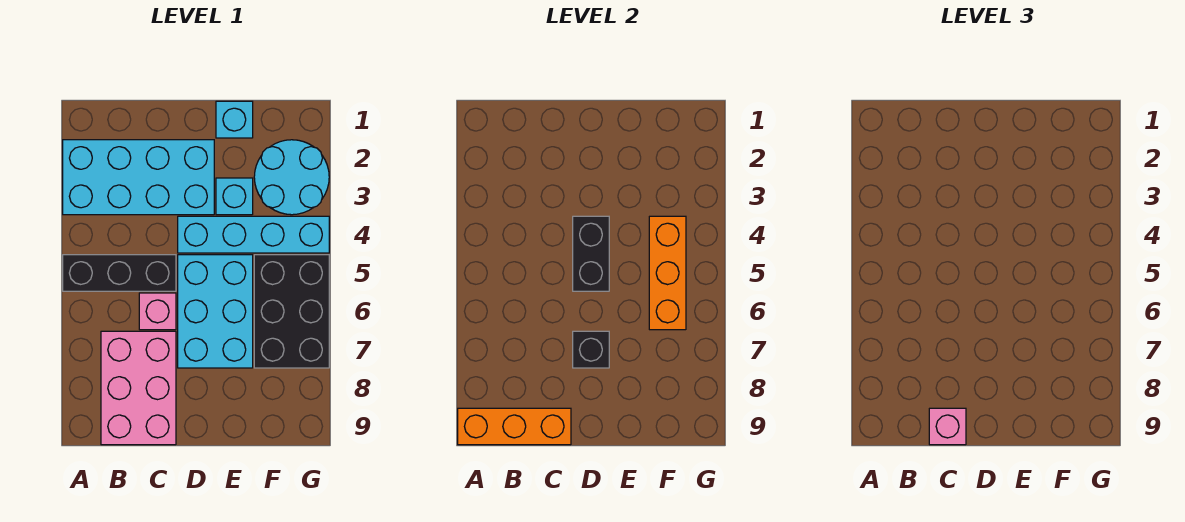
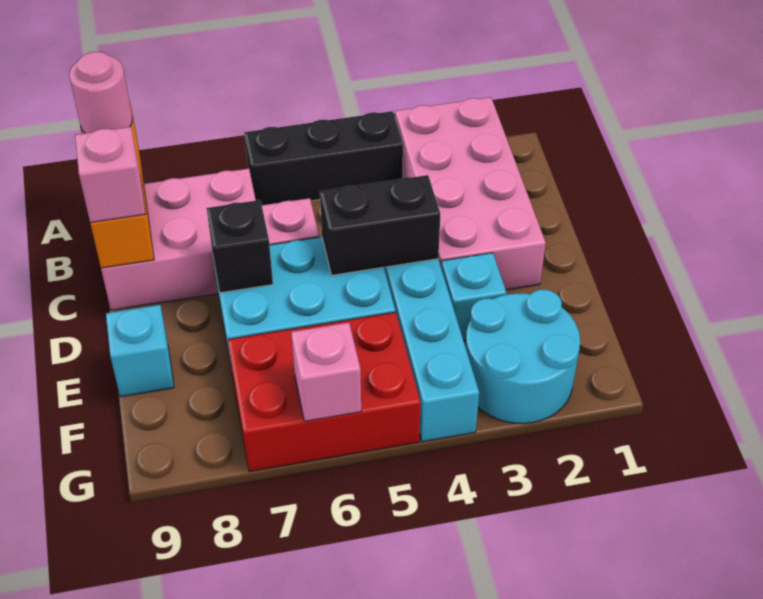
cyan brick A2:D3 level 1 -> pink brick A2:D3 level 1
black brick A5:C5 level 1 -> black brick A4:A6 level 1
none -> pink round brick A9 level 3
cyan brick E1 level 1 -> cyan brick E9 level 1
orange brick F4:F6 level 2 -> none
black brick F5:G7 level 1 -> red brick F5:G7 level 1
none -> pink brick G6 level 2

